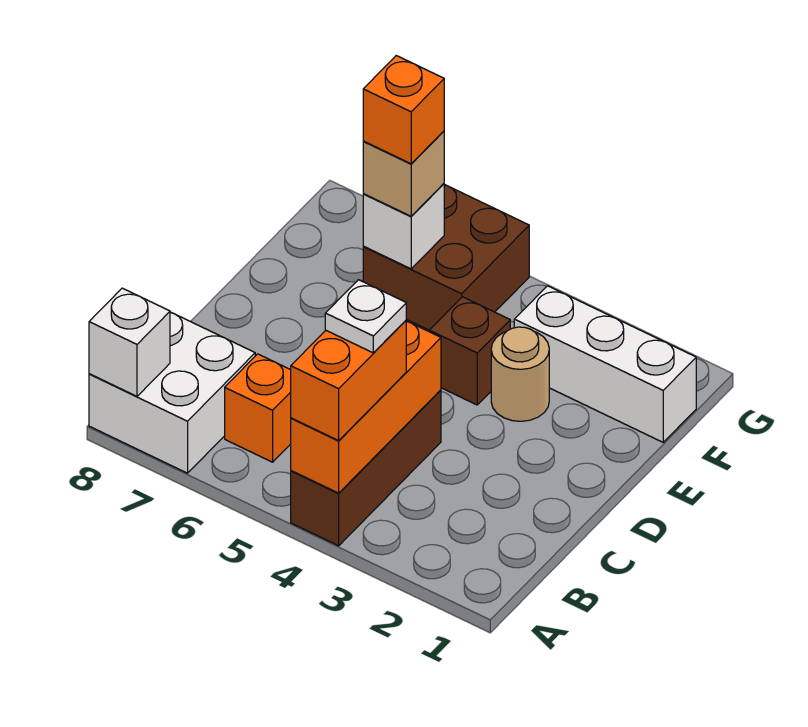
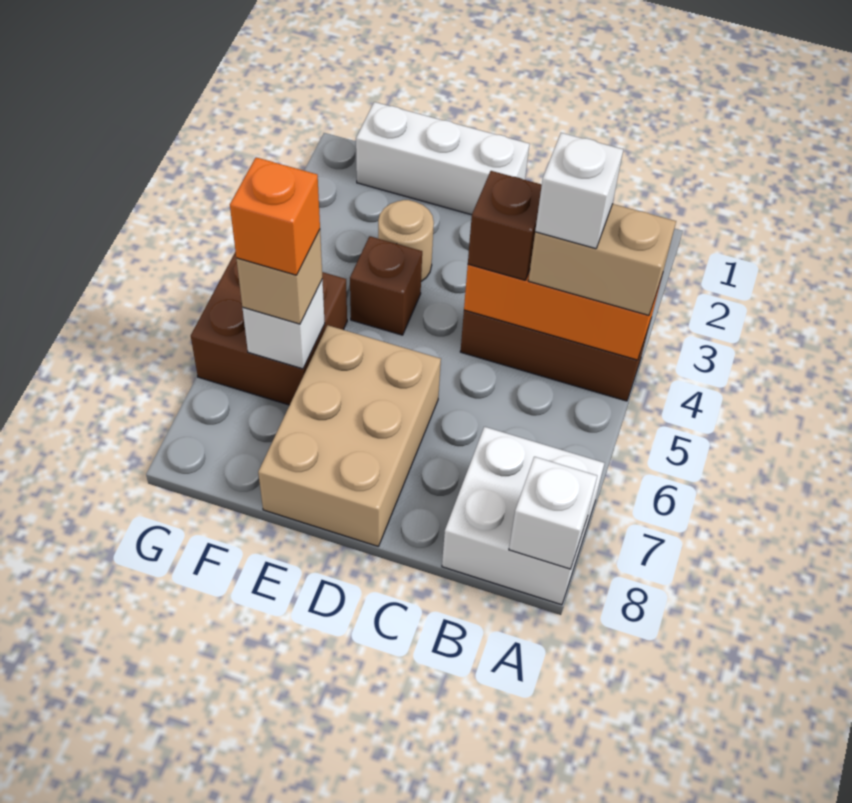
orange brick A4:B4 level 3 -> tan brick A4:B4 level 3
white plate B4 level 4 -> white brick B4 level 4
orange brick B6 level 1 -> none
none -> brown brick C4 level 3
none -> tan brick D6:E8 level 1
white brick F1:F3 level 1 -> white brick D1:F1 level 1

